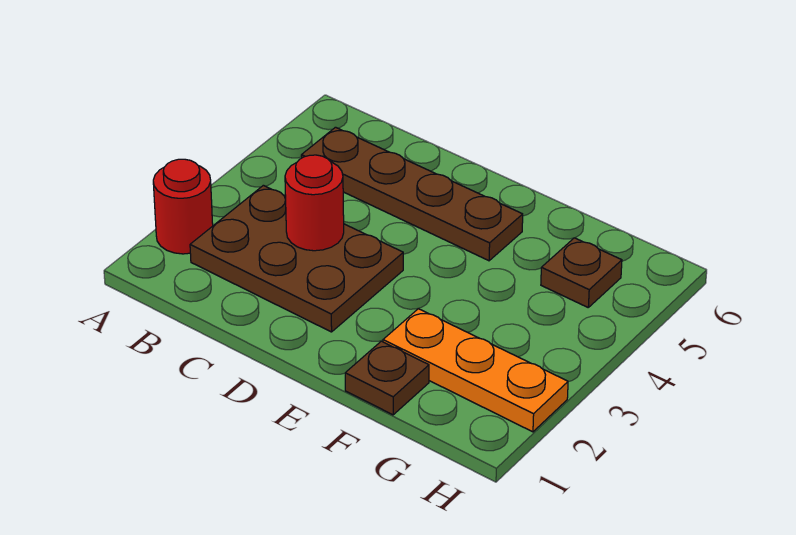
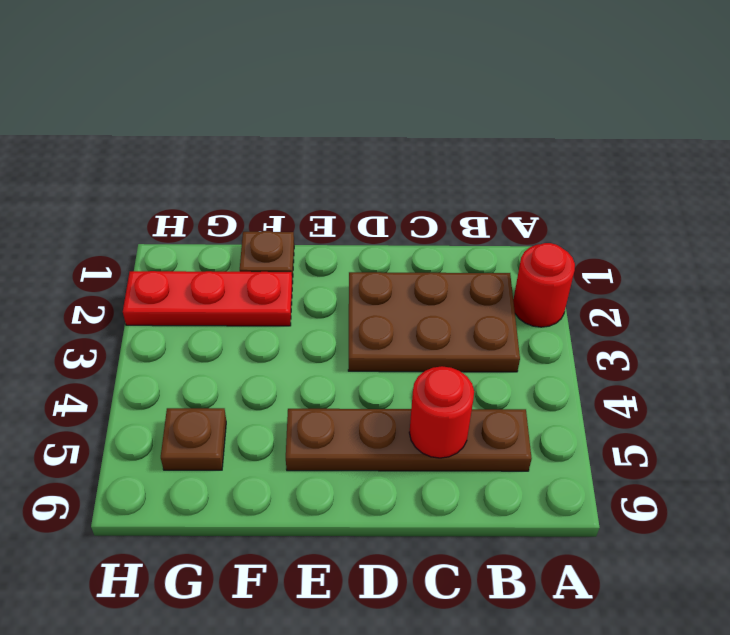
red round brick C3 level 2 -> red round brick C5 level 2
orange plate F2:H2 level 1 -> red plate F2:H2 level 1

